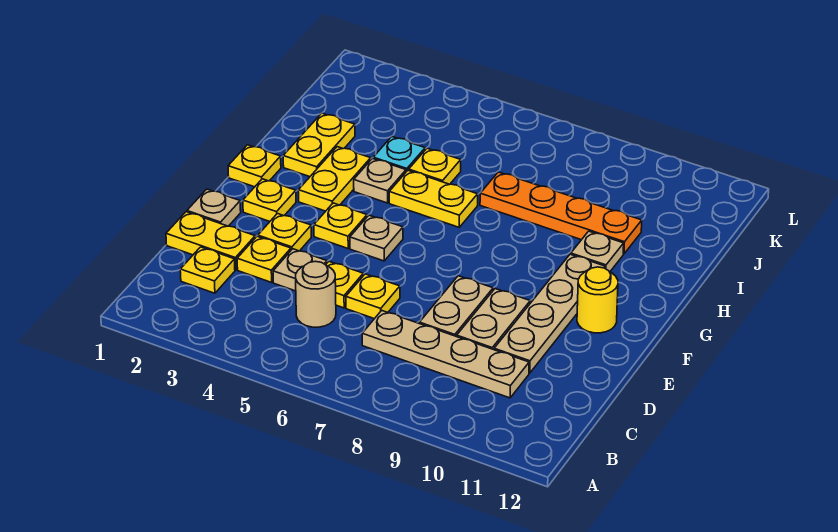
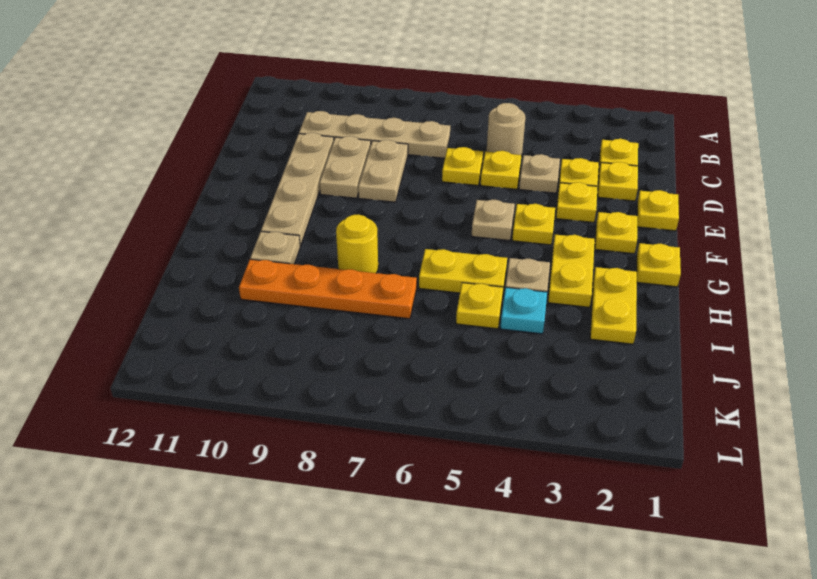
yellow plate D1:D2 level 1 -> yellow plate D2 level 1
tan plate E1 level 1 -> yellow plate E1 level 1
yellow round brick F11 level 1 -> yellow round brick H8 level 1

